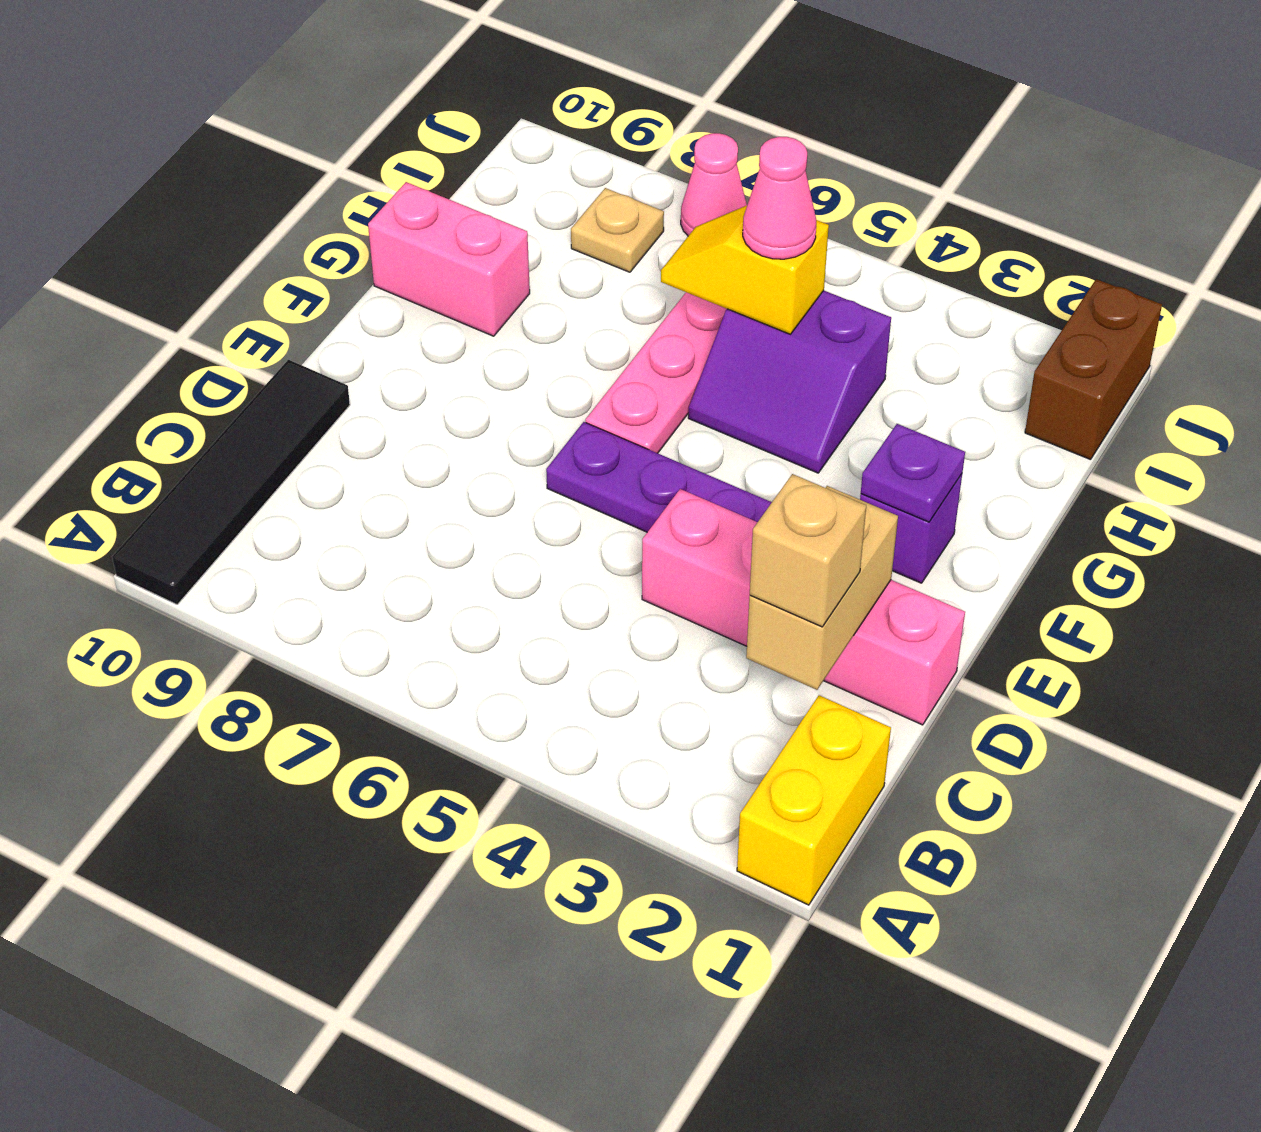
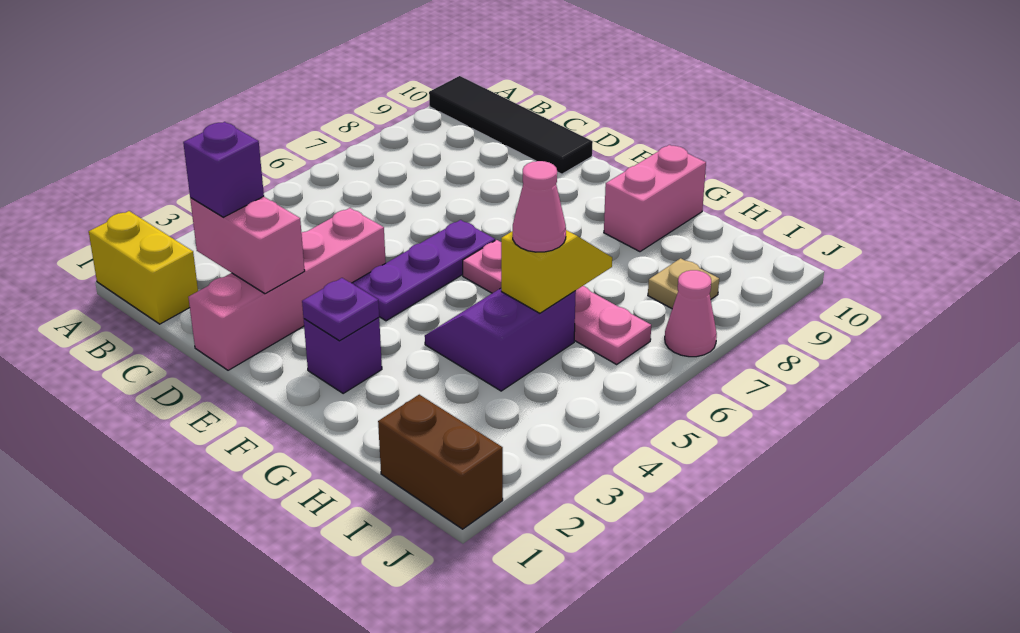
tan brick C2:D2 level 2 -> pink brick C2:D2 level 2
tan brick C2 level 3 -> purple brick C2 level 3

